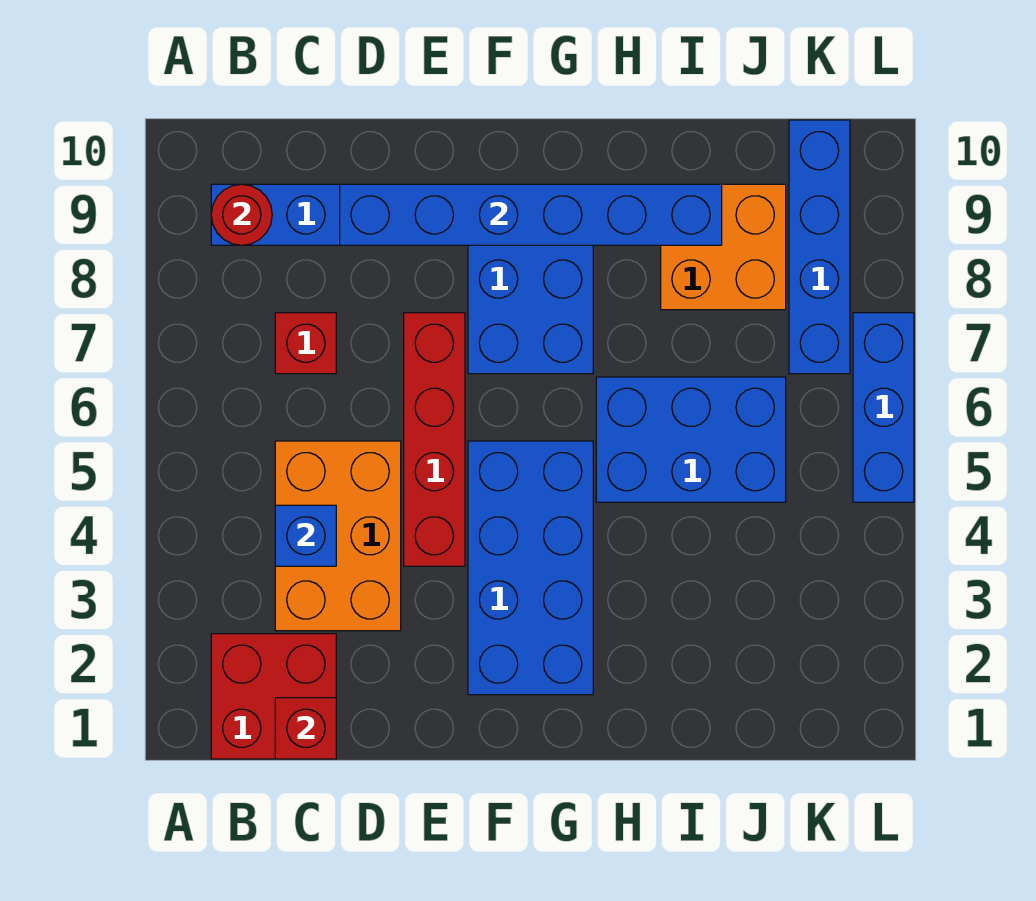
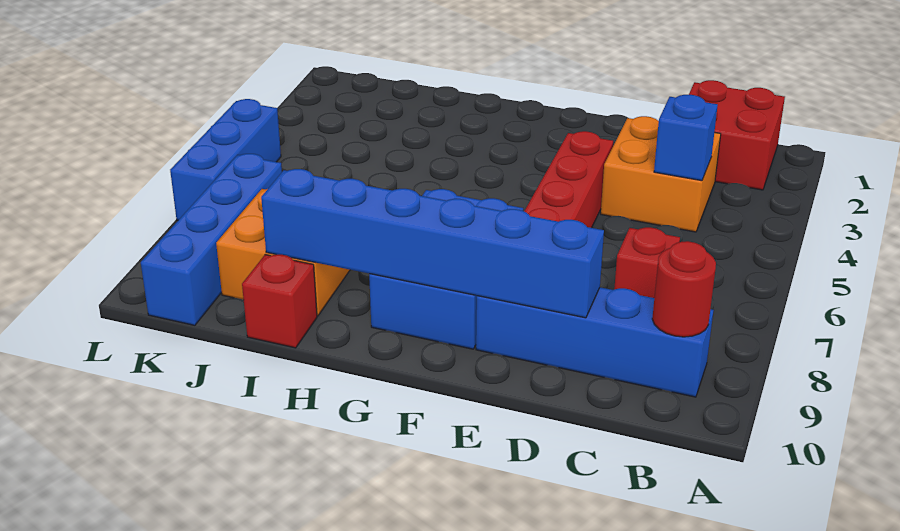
red brick C1 level 2 -> red brick I10 level 1
orange brick C3:D5 level 1 -> orange brick C3:D4 level 1
blue brick F2:G5 level 1 -> none
blue brick H5:J6 level 1 -> none

